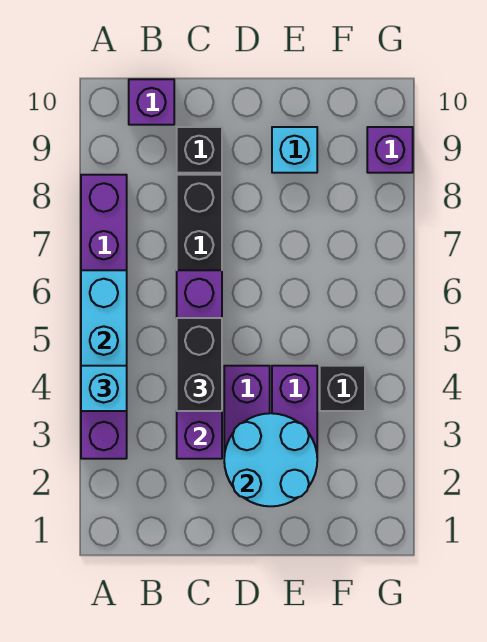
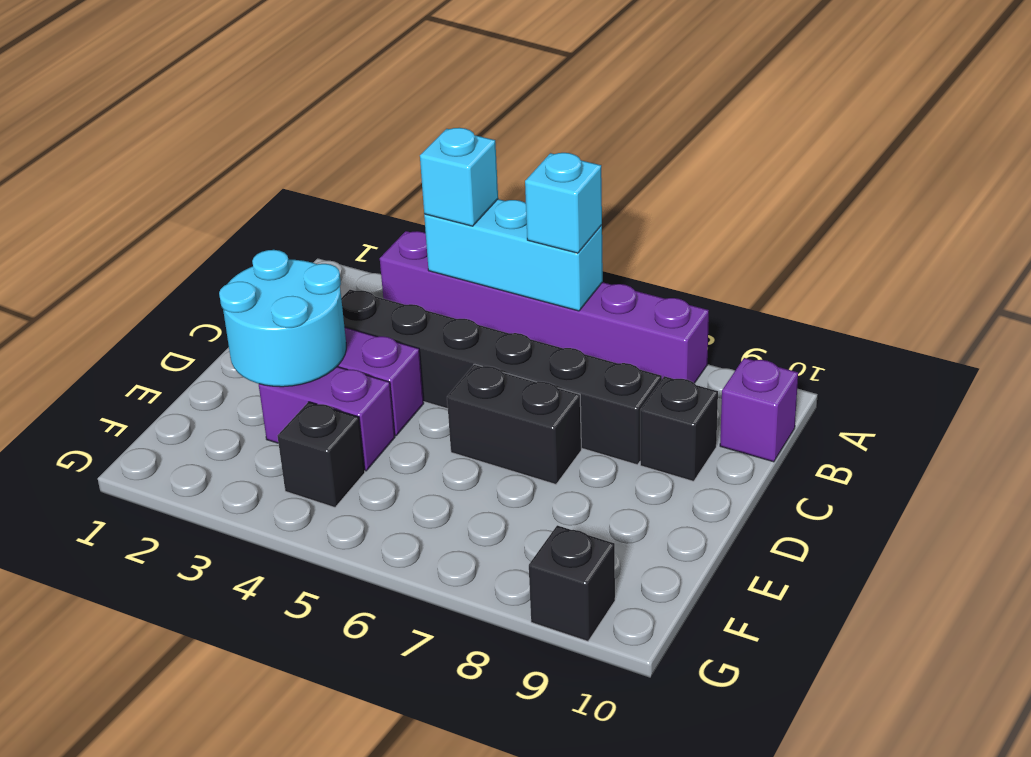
purple brick C3:C6 level 2 -> none
black brick C4:C5 level 3 -> black brick D6:D7 level 1
cyan brick E9 level 1 -> cyan brick A6 level 3
purple brick G9 level 1 -> black brick G9 level 1

